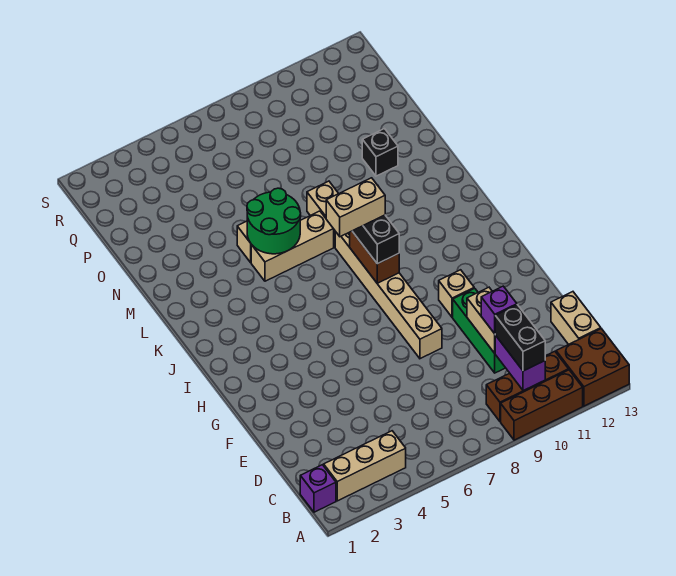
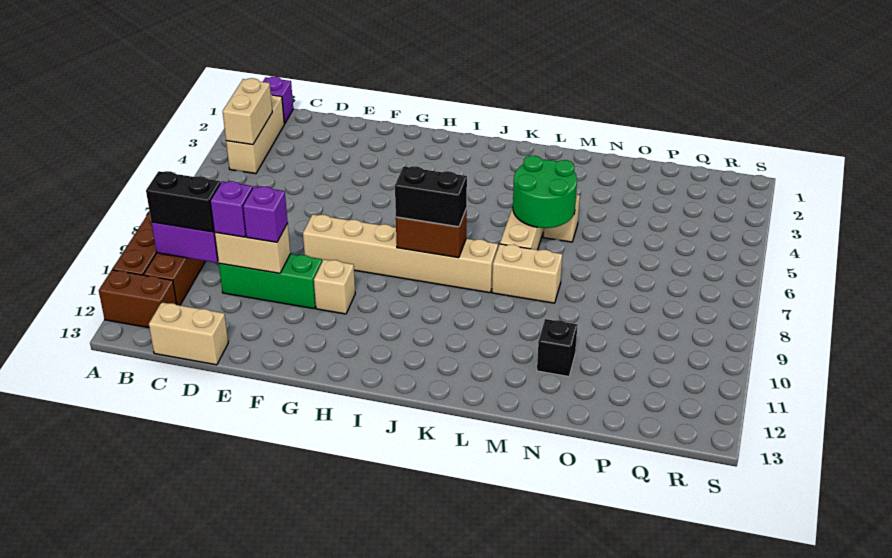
brown brick A12:B13 level 1 -> brown brick A12:B12 level 1
none -> purple brick E10 level 3
tan brick J7:J8 level 4 -> tan brick B3:B4 level 2

